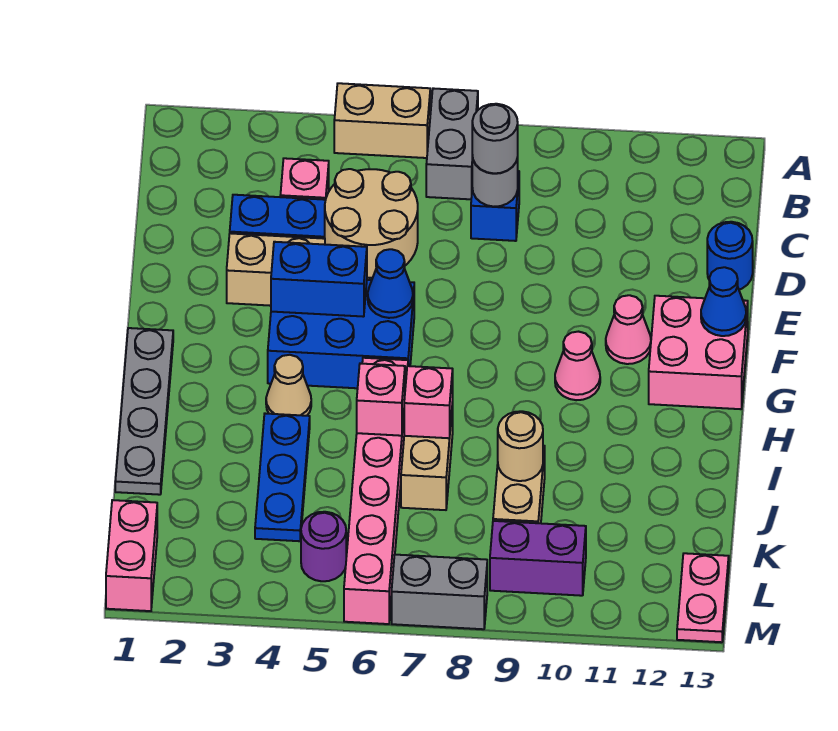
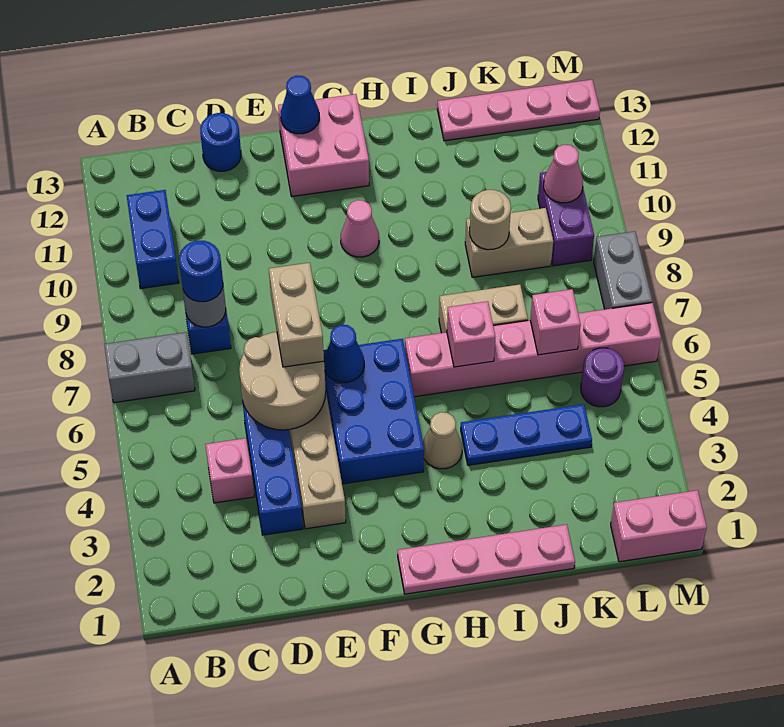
tan brick A5:A6 level 1 -> tan brick E6:E7 level 3
grey round brick C8 level 3 -> blue round brick C8 level 3
blue brick F4:F5 level 2 -> blue brick B10:B11 level 1
pink cone F11 level 1 -> pink cone L10 level 2
grey plate G1:J1 level 1 -> pink plate G1:J1 level 1
pink brick I7 level 2 -> pink brick K6 level 2
pink plate L13:M13 level 1 -> pink plate J13:M13 level 1

